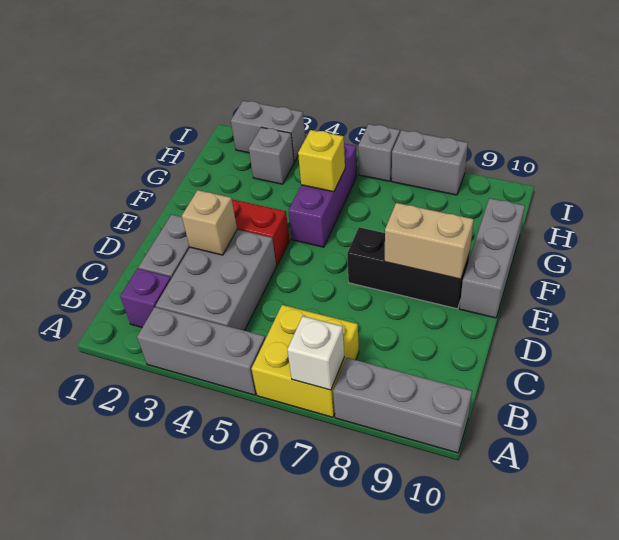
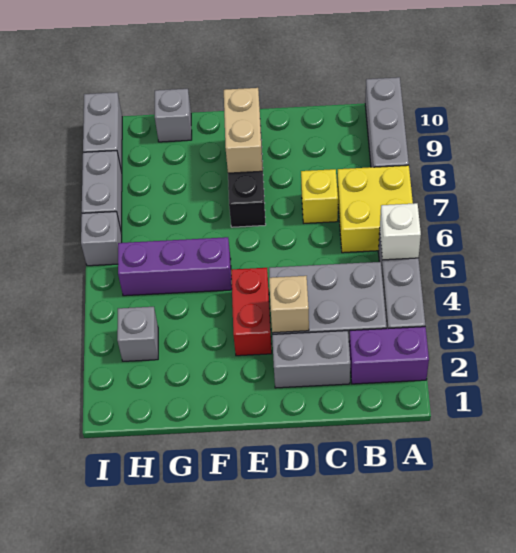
white brick A7 level 2 -> white brick A5 level 2
purple brick B2 level 1 -> purple brick A2:B2 level 1
grey brick E10:G10 level 1 -> grey brick G10 level 1
yellow brick G5 level 2 -> yellow brick C7 level 1
grey brick I2:I3 level 1 -> grey brick I9:I10 level 1

